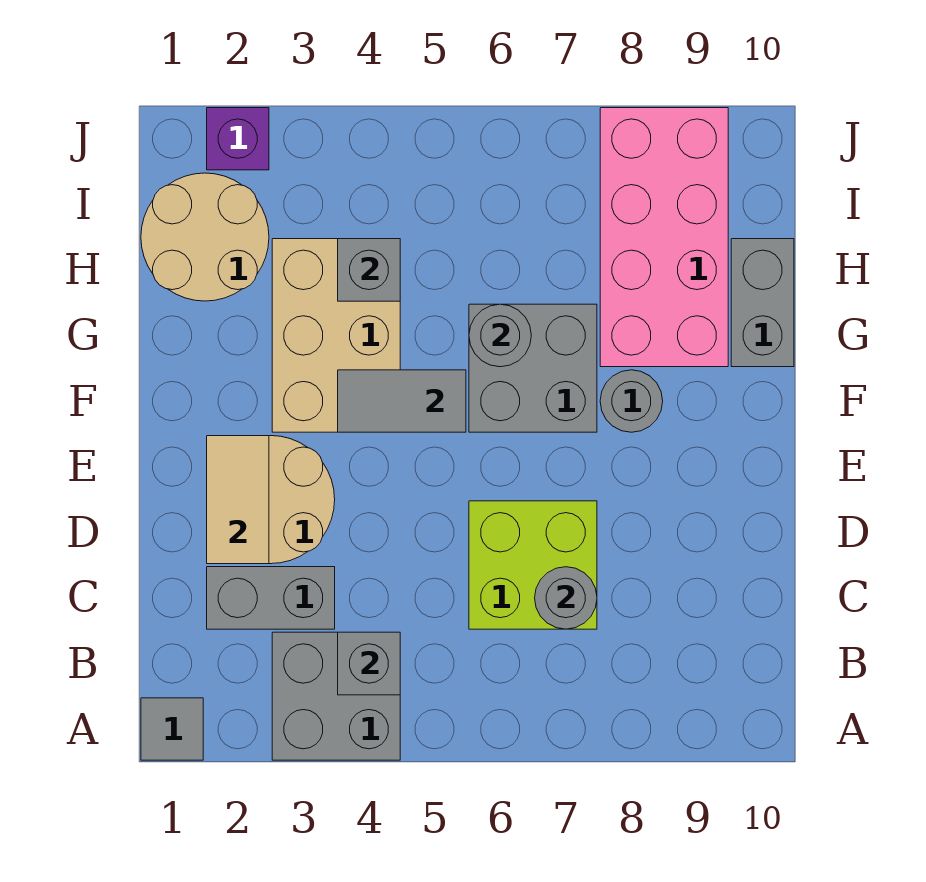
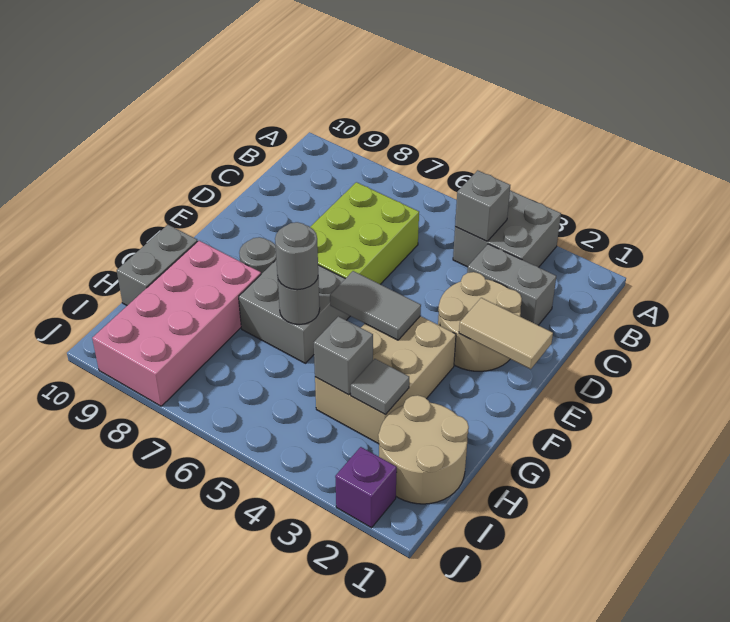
grey tile A1 level 1 -> grey tile H3 level 2
lime brick C6:D7 level 1 -> lime brick C6:E7 level 1
grey round brick C7 level 2 -> grey round brick G6 level 3
tan tile D2:E2 level 2 -> tan tile E1:E2 level 2

